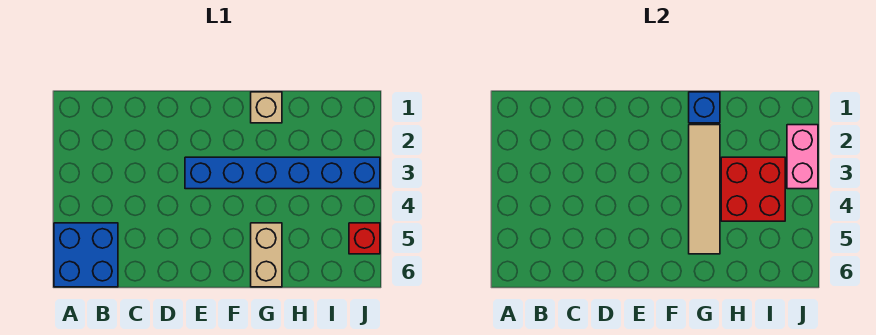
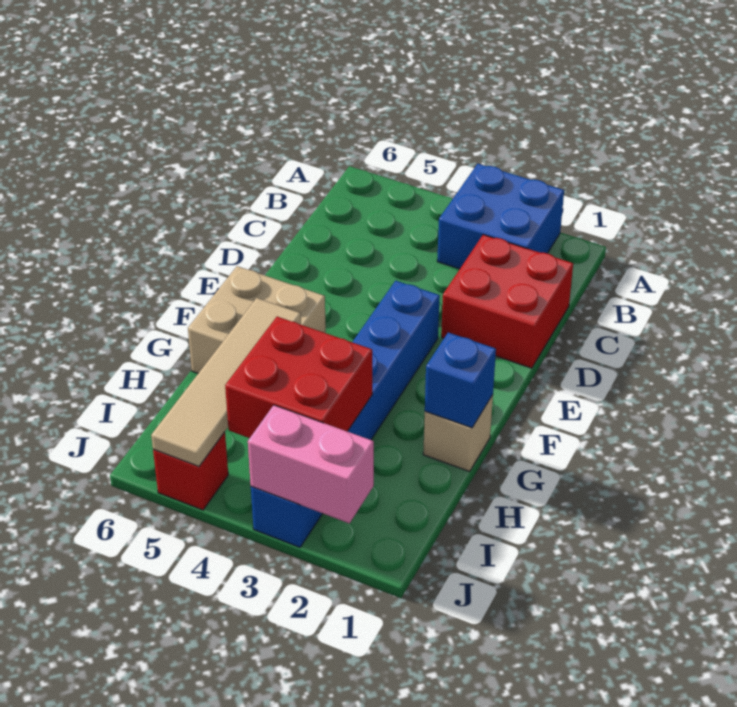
blue brick A5:B6 level 1 -> blue brick A2:B3 level 1
none -> red brick C1:D2 level 1
tan tile G2:G5 level 2 -> tan tile G5:J5 level 2
tan brick G5:G6 level 1 -> tan brick F5:G6 level 1

